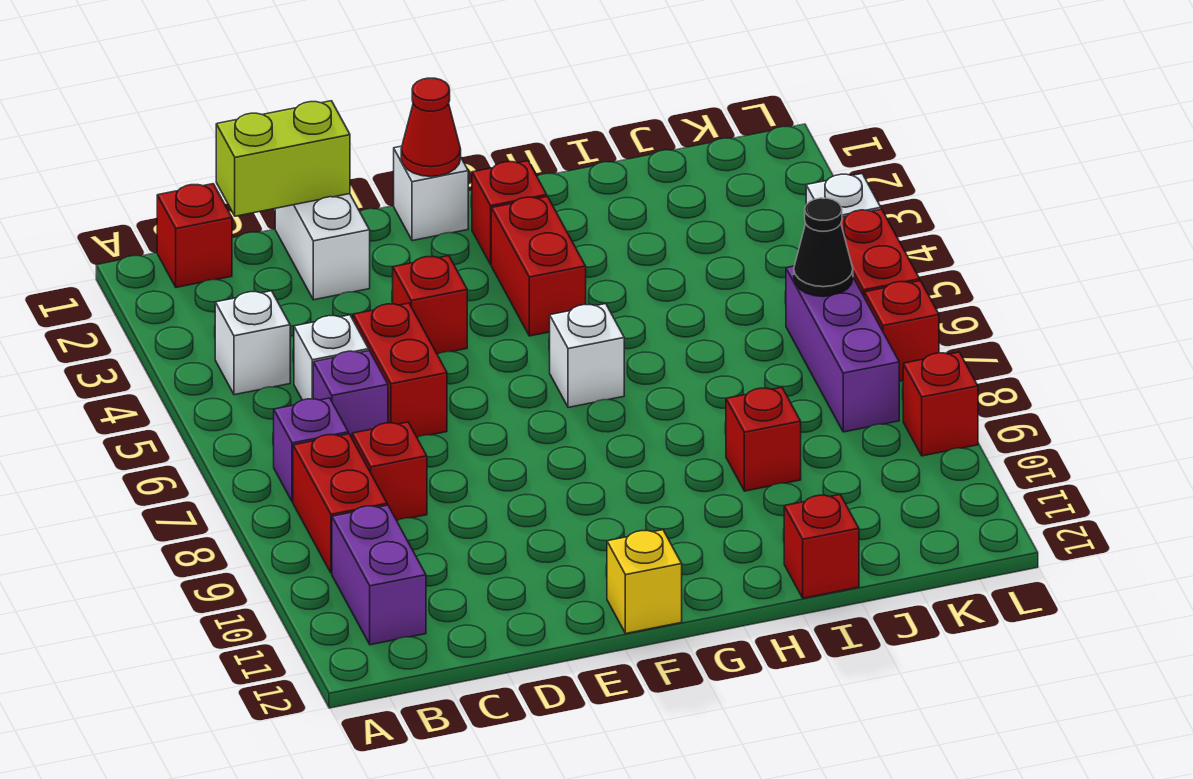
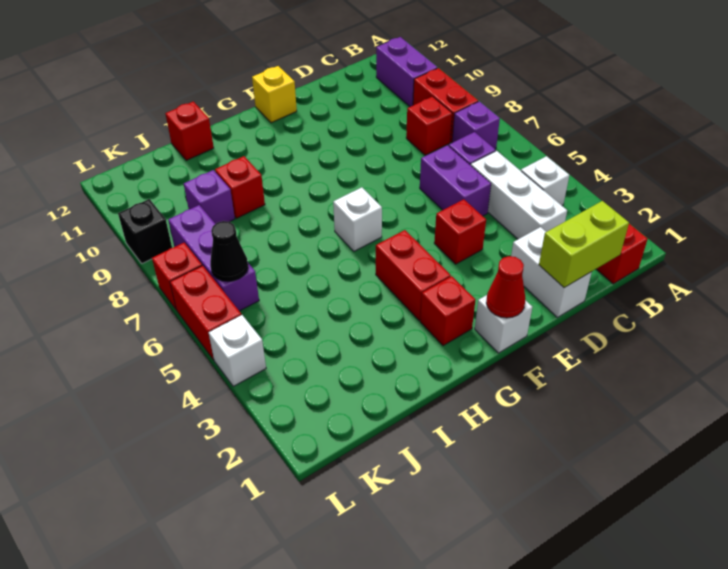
white brick C5 level 1 -> white brick C3:C5 level 1
red brick D5:D6 level 1 -> purple brick D5:D6 level 1
none -> purple brick J9 level 1
red brick L9 level 1 -> black brick L9 level 1

